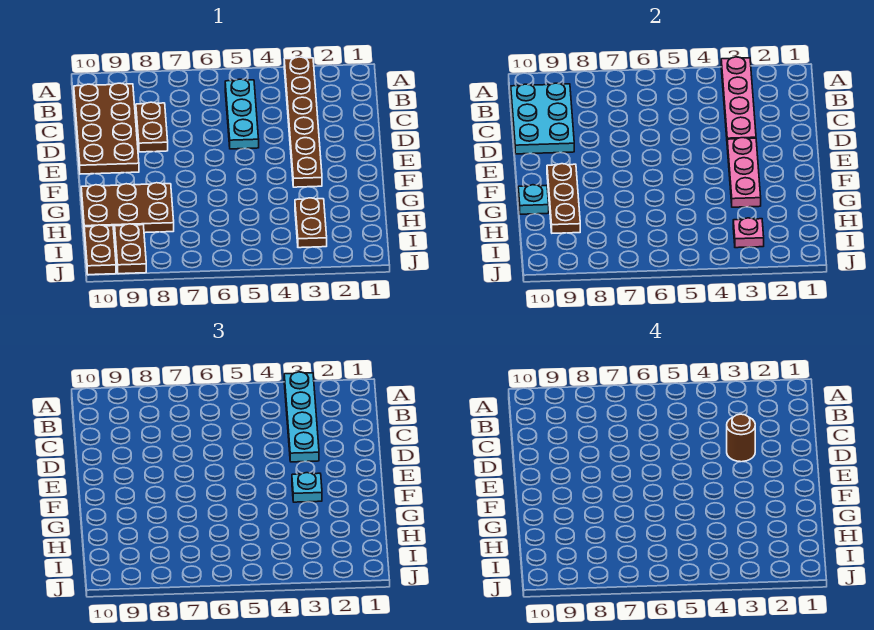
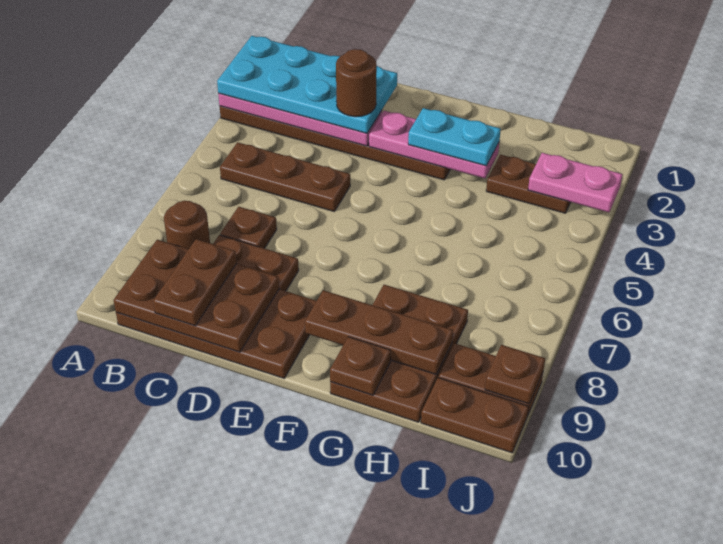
cyan plate A3:D3 level 3 -> cyan plate A2:D3 level 3
cyan plate B5:D5 level 1 -> brown plate B5:D5 level 1
none -> brown round brick B8 level 1
cyan plate B9:D10 level 2 -> brown plate B9:D10 level 2
none -> brown plate C7 level 1
none -> brown plate C9:C10 level 3
cyan plate F3 level 3 -> cyan plate F3:G3 level 3
cyan plate G10 level 2 -> brown plate G10 level 2
pink plate I3 level 2 -> pink plate I3:J3 level 2
none -> brown plate J9 level 2

